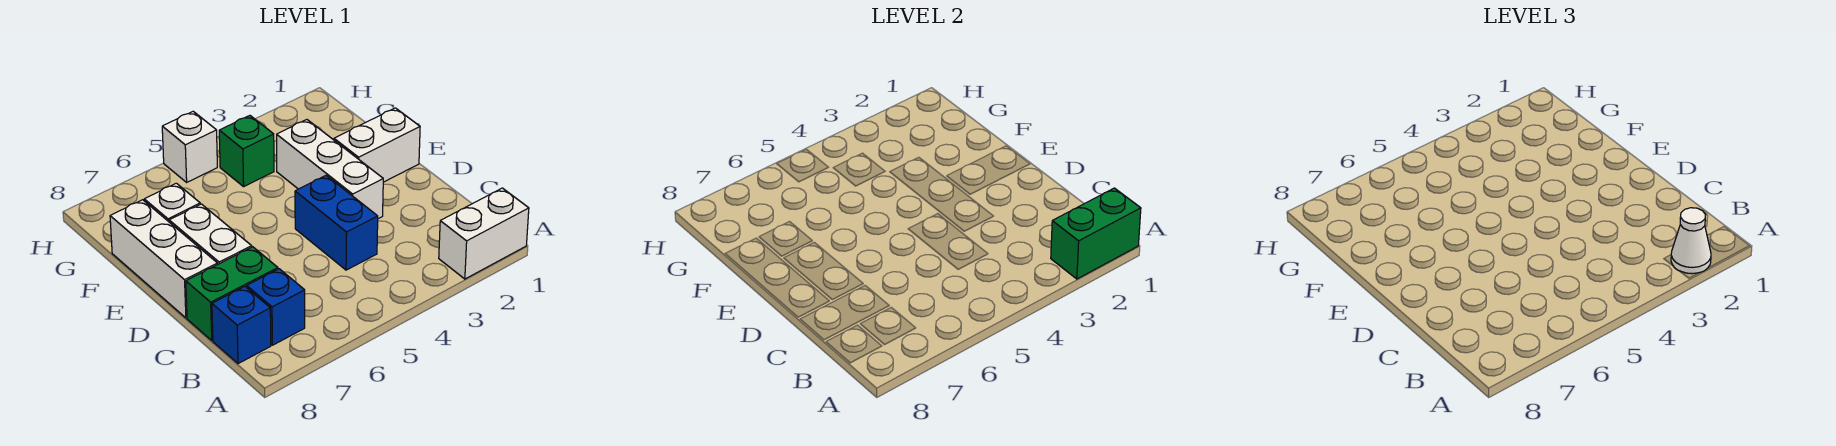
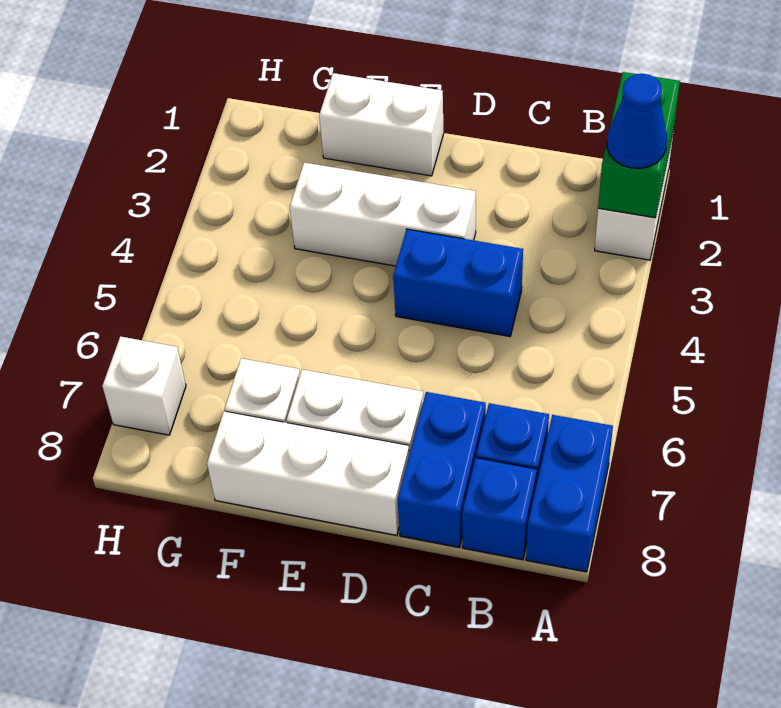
white cone A2 level 3 -> blue cone A2 level 3
none -> blue brick A7:A8 level 1
green brick C7:C8 level 1 -> blue brick C7:C8 level 1
white brick E1:E2 level 1 -> white brick E1:F1 level 1
green brick G4 level 1 -> none
white brick H5 level 1 -> white brick H7 level 1

